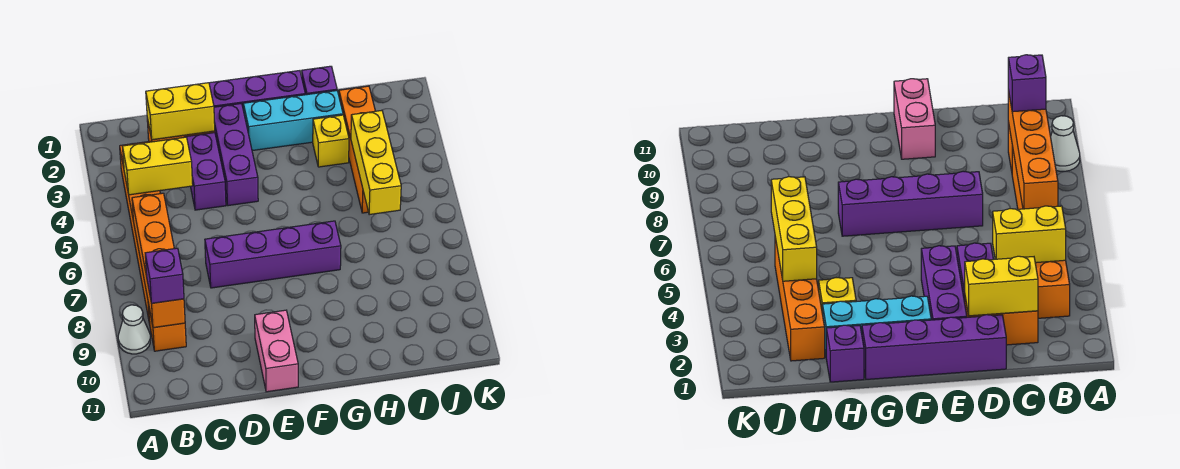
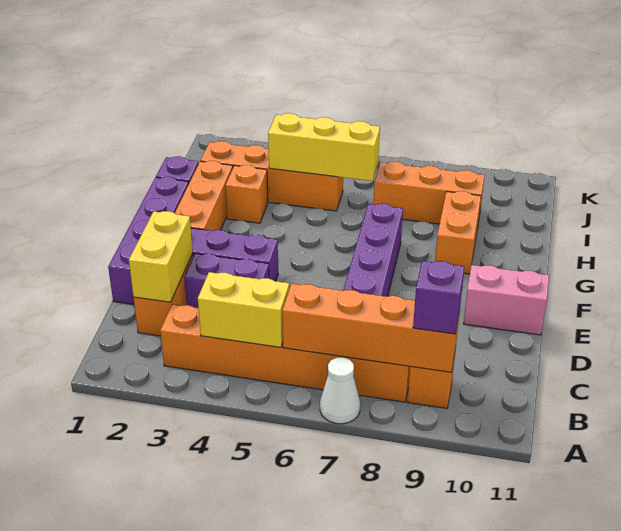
white cone A9 level 1 -> white cone A7 level 1
yellow brick B4:C4 level 2 -> yellow brick B4:B5 level 2
cyan brick F2:H2 level 1 -> orange brick F2:H2 level 1
none -> orange brick G9:H9 level 1
yellow brick H3 level 1 -> orange brick H3 level 1
none -> orange brick I7:I9 level 1

